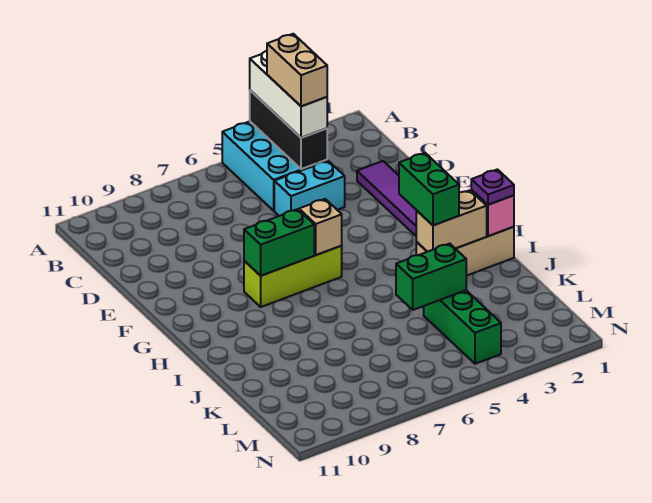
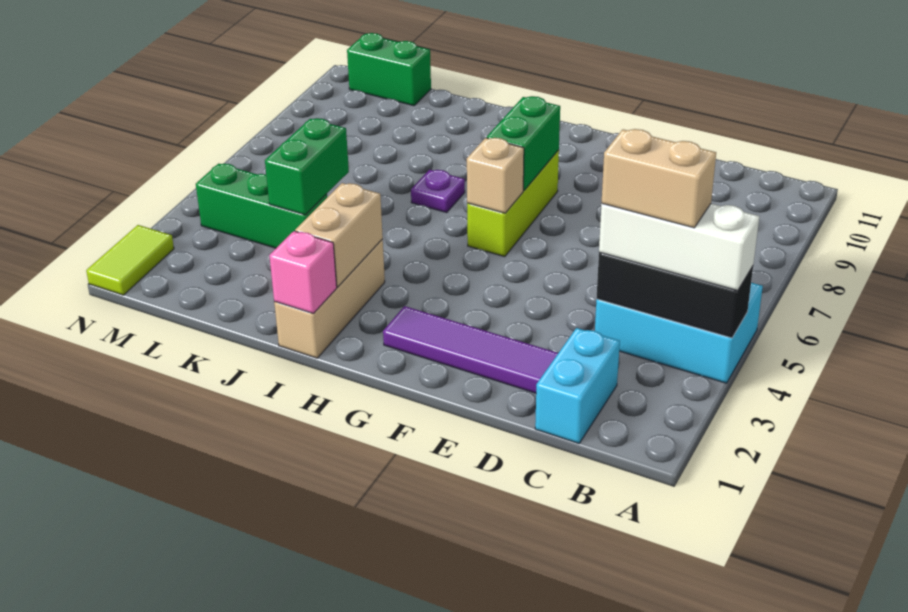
cyan brick D4:D5 level 1 -> cyan brick C1:C2 level 1
green brick H3:I3 level 3 -> green brick L11:M11 level 1
purple plate I1 level 3 -> purple plate I7 level 1
none -> lime tile N1:N2 level 1

